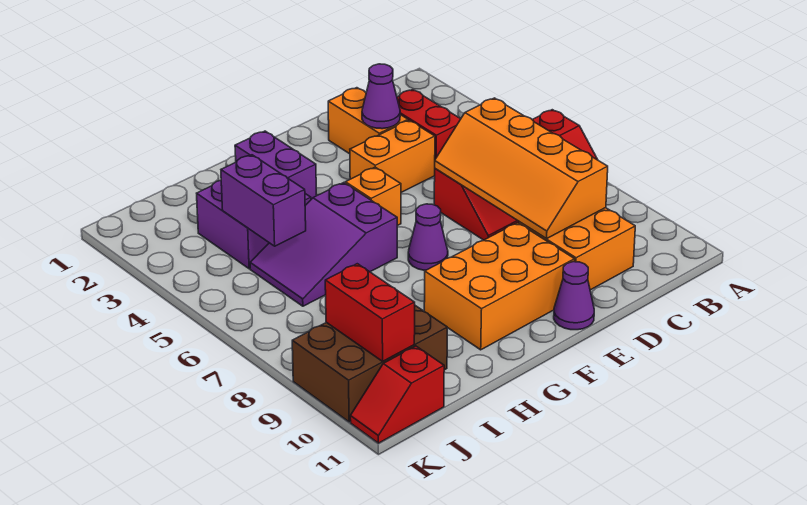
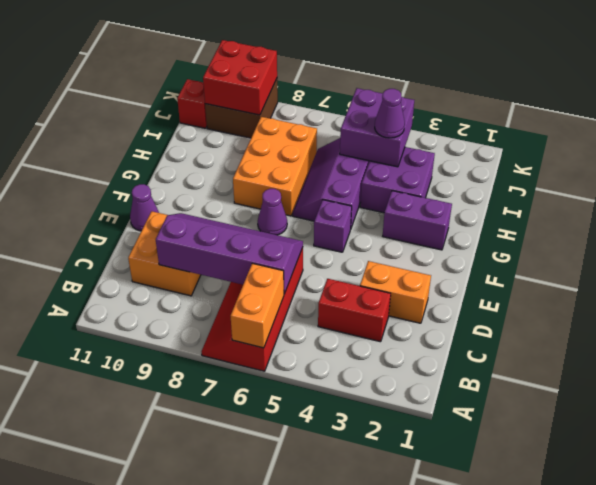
orange slope C6:D9 level 2 top C -> purple slope C6:D9 level 2 top C
purple cone D3 level 2 -> purple cone I4 level 3
orange brick D4:E4 level 1 -> orange brick A6:B6 level 2
orange brick E9:G10 level 1 -> orange brick G7:I8 level 1
orange brick F5 level 1 -> purple brick F5 level 1
purple slope G5:I6 level 1 top G -> purple slope G5:I6 level 1 top 5
purple brick I4:I5 level 2 -> purple brick I4:J5 level 2
brown brick I9:K10 level 1 -> brown brick J9:K10 level 1
red brick J9:J10 level 2 -> red brick J9:K10 level 2

